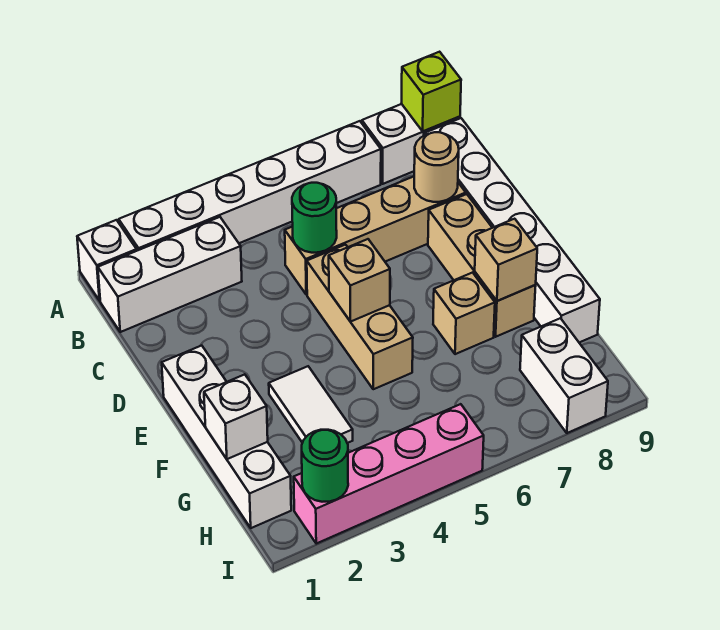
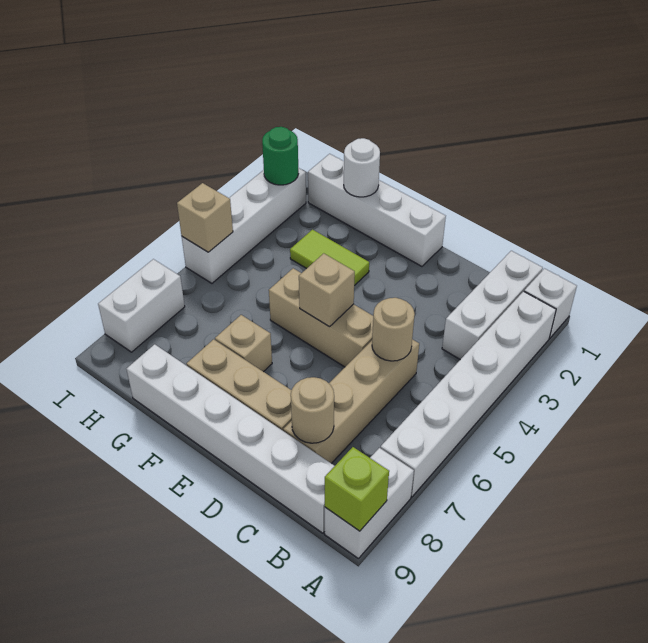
green round brick C5 level 2 -> tan round brick C5 level 2
white tile F3:G3 level 1 -> lime tile F3:G3 level 1
tan brick F8 level 2 -> tan brick I5 level 2
white brick G1 level 2 -> white round brick G1 level 2
white brick H8:I8 level 1 -> white brick I7:I8 level 1
pink brick I2:I5 level 1 -> white brick I2:I5 level 1

